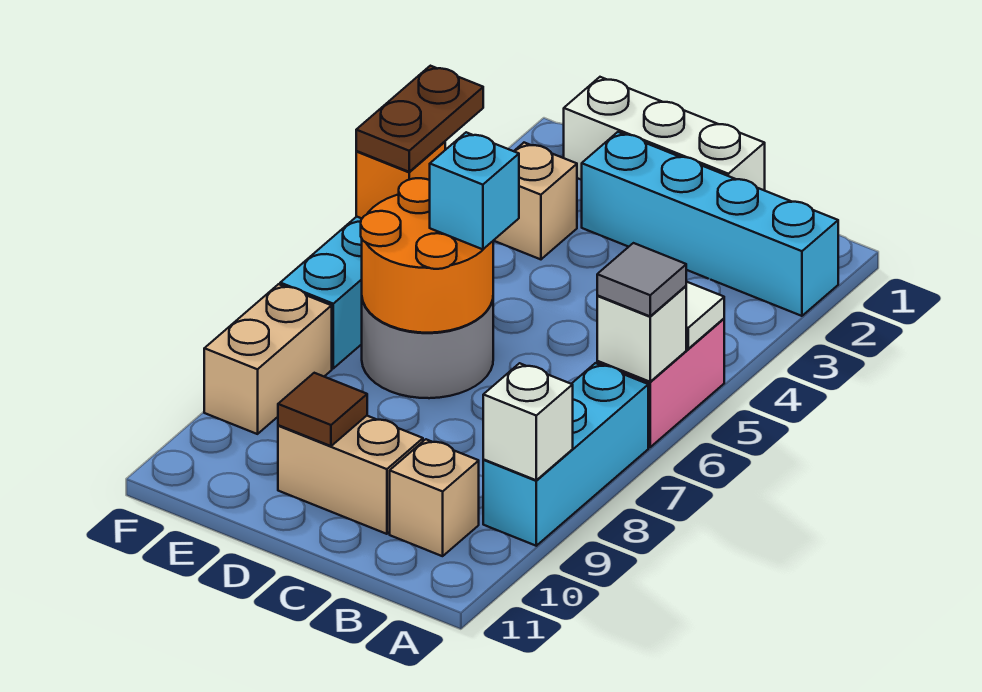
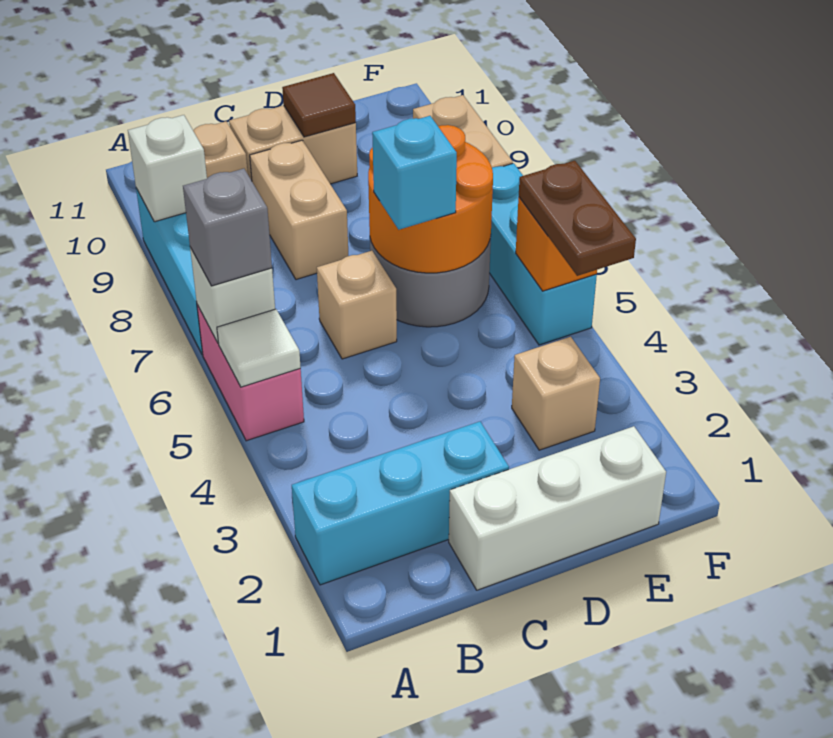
cyan brick A2:D2 level 1 -> cyan brick A2:C2 level 1
grey tile A6 level 3 -> grey brick A6 level 3
none -> tan brick C6 level 1
none -> tan brick C8:C9 level 1

